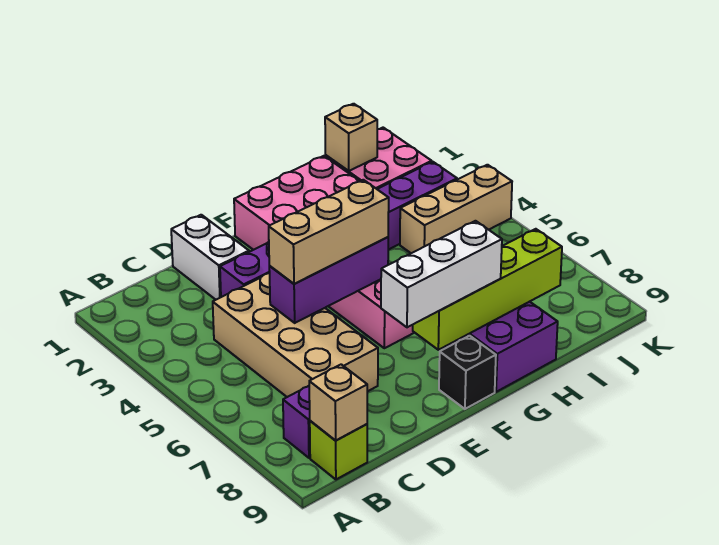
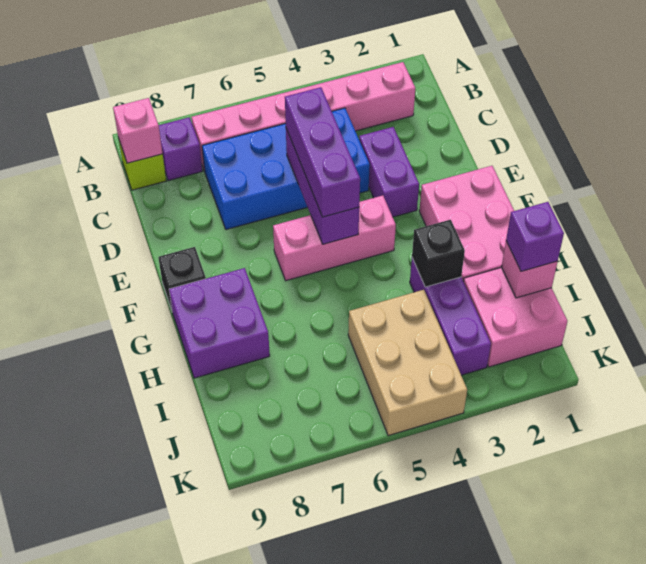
none -> pink brick B2:B7 level 1
tan brick B9 level 2 -> pink brick B9 level 2
tan brick C4:D7 level 1 -> blue brick C4:D7 level 1
white brick D1:D2 level 1 -> none
tan brick D5:F5 level 3 -> purple brick D5:F5 level 3
white brick E8:G8 level 3 -> none
lime brick F8:I8 level 2 -> none
none -> black brick H3 level 2
tan brick I1 level 2 -> pink brick I1 level 2
none -> purple brick I1 level 3
tan brick I4:K4 level 1 -> tan brick I4:K5 level 1

